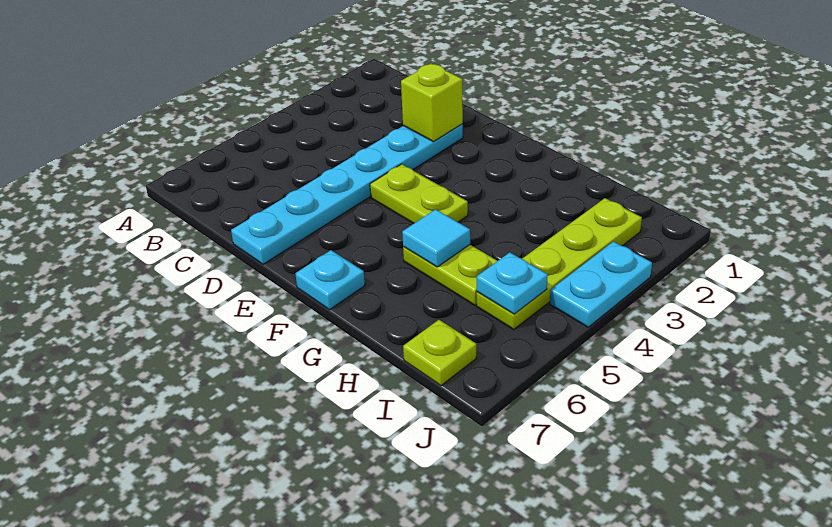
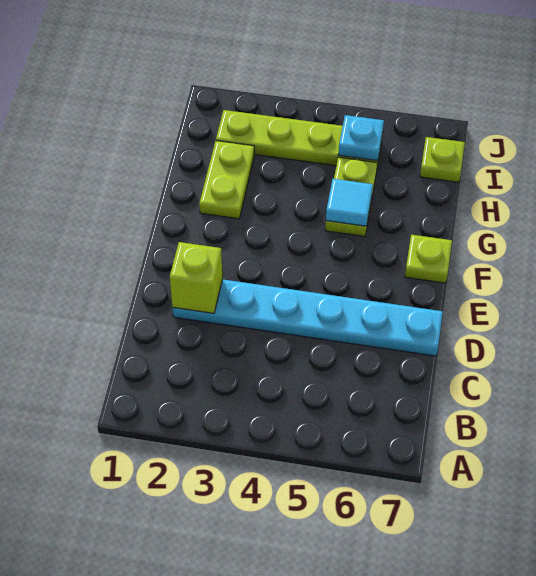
lime plate E4:F4 level 1 -> lime plate G2:H2 level 1
cyan plate F7 level 1 -> lime plate F7 level 1
cyan plate J3:J4 level 1 -> none

